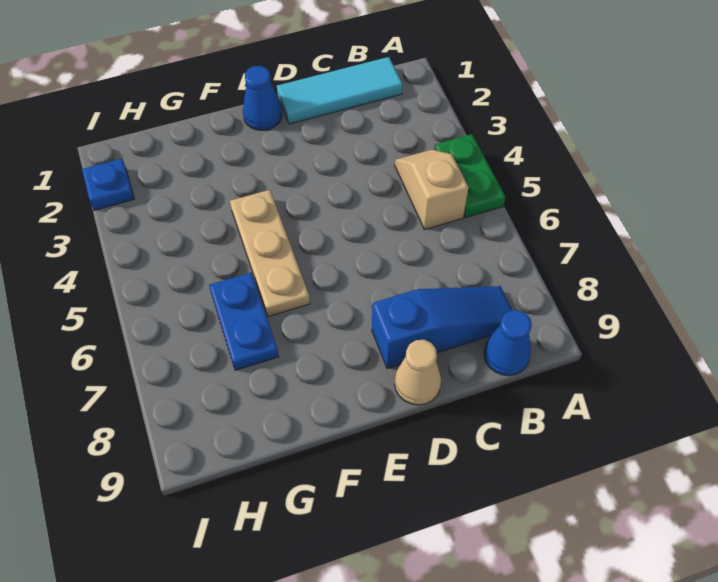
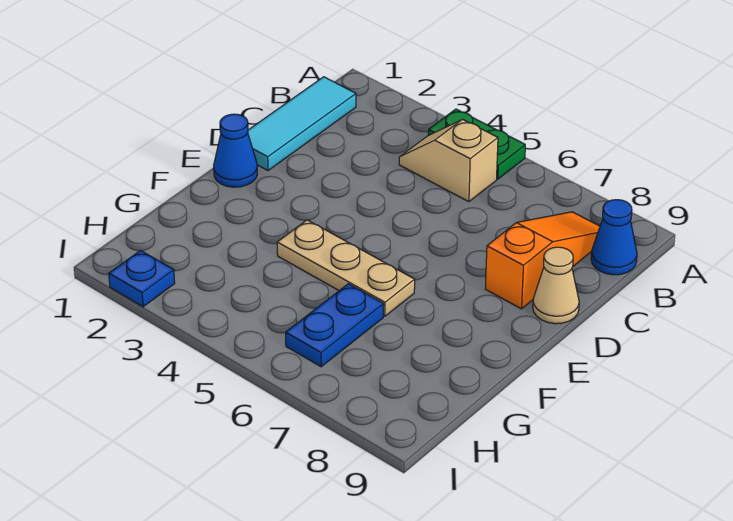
blue slope B8:D8 level 1 top D -> orange slope B8:D8 level 1 top D
blue plate G6:G7 level 1 -> blue plate G6:H6 level 1

